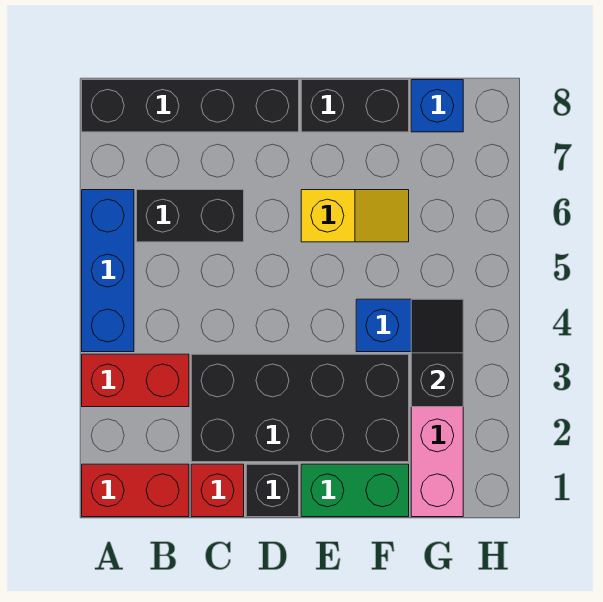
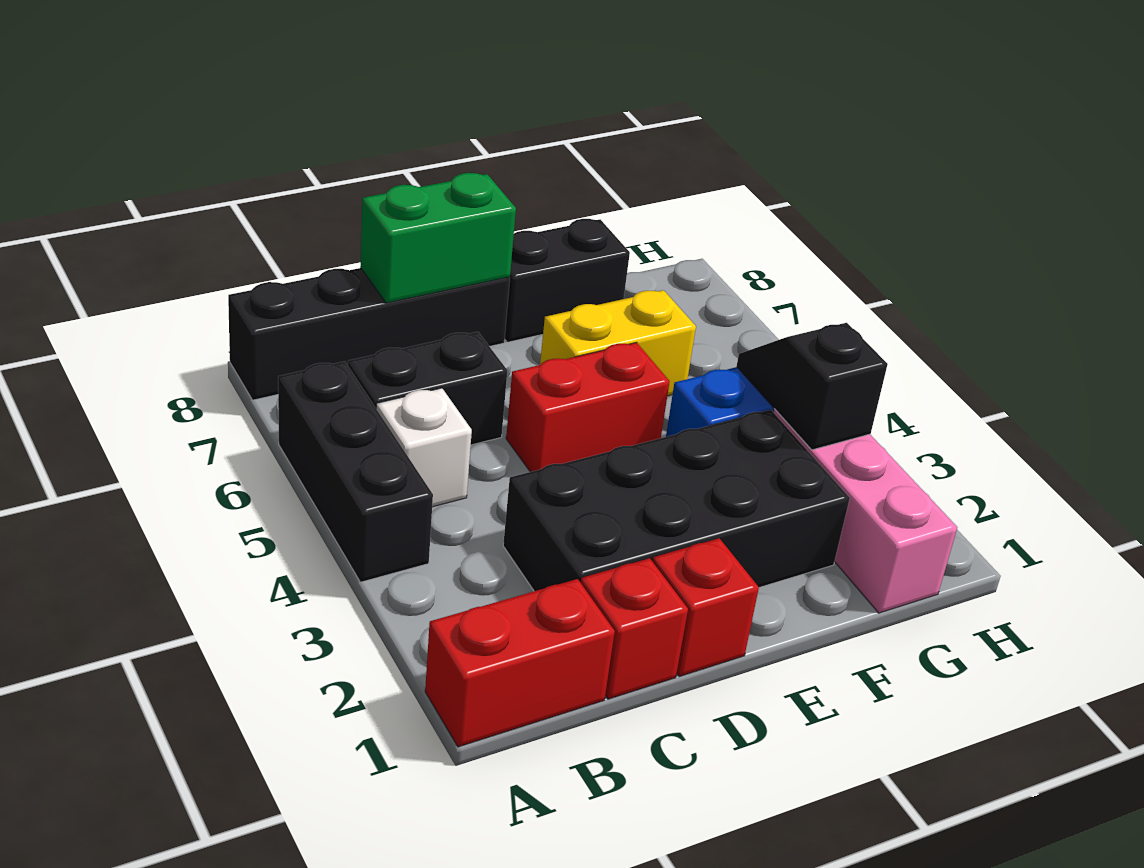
red brick A3:B3 level 1 -> red brick D5:E5 level 1
blue brick A4:A6 level 1 -> black brick A4:A6 level 1
none -> white brick B5 level 1
black brick D1 level 1 -> red brick D1 level 1
green brick E1:F1 level 1 -> green brick C8:D8 level 2
yellow slope E6:F6 level 1 top E -> yellow brick E6:F6 level 1
blue brick G8 level 1 -> none

